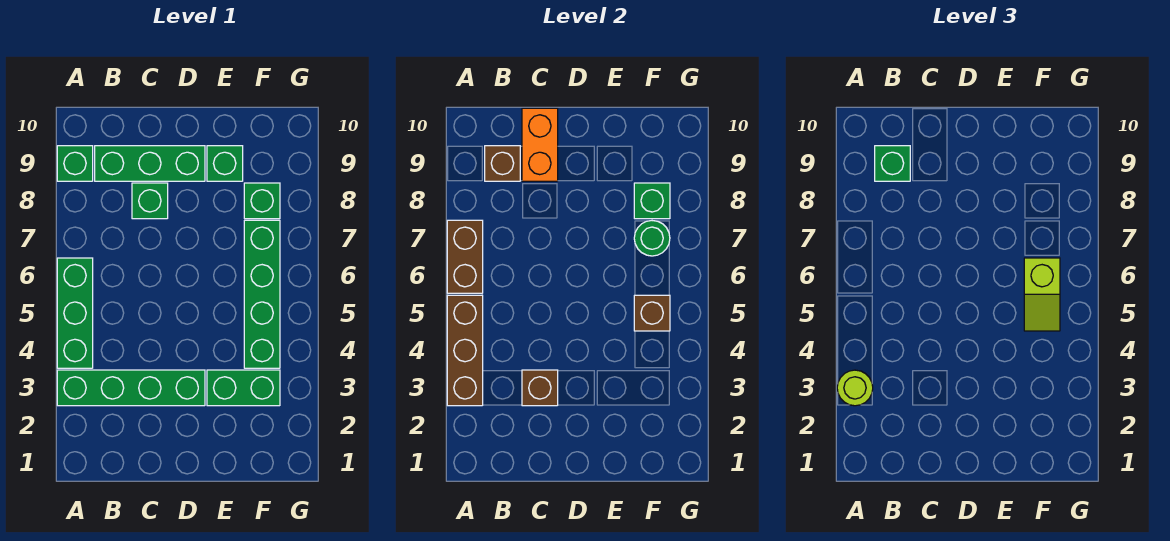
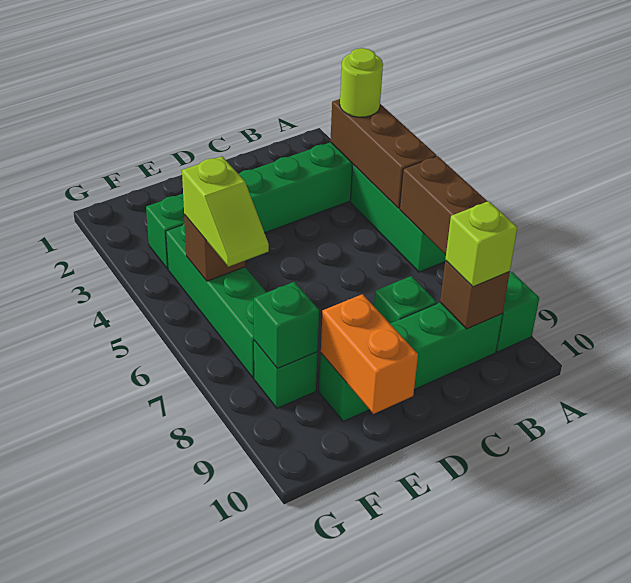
green brick B9 level 3 -> lime brick B9 level 3
brown brick C3 level 2 -> none
orange brick C9:C10 level 2 -> orange brick E9:E10 level 2
lime slope F5:F6 level 3 top 6 -> lime slope F5:F6 level 3 top 5
green round brick F7 level 2 -> none

